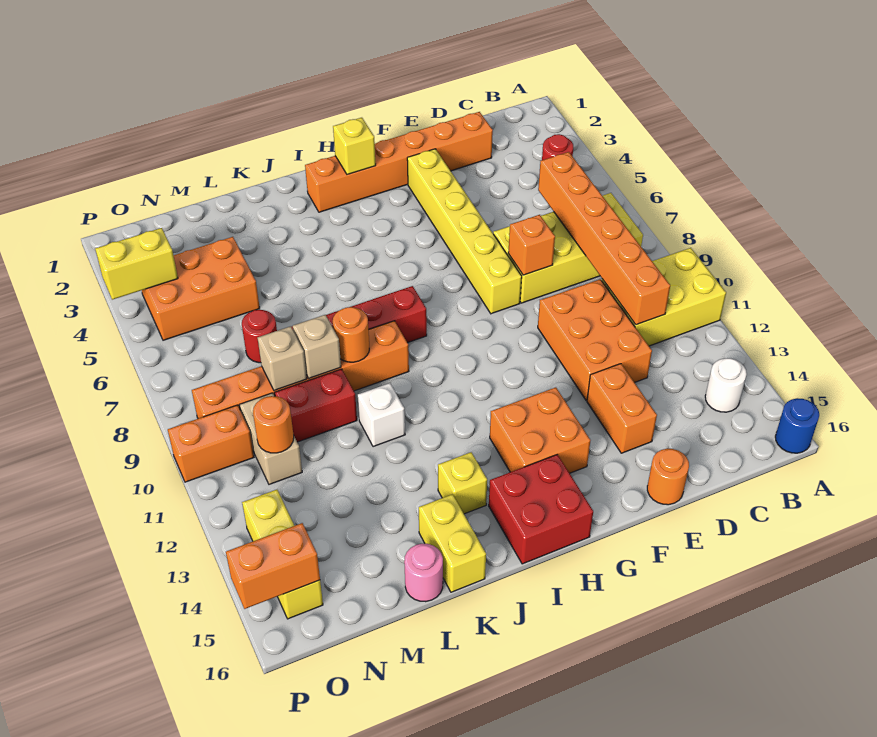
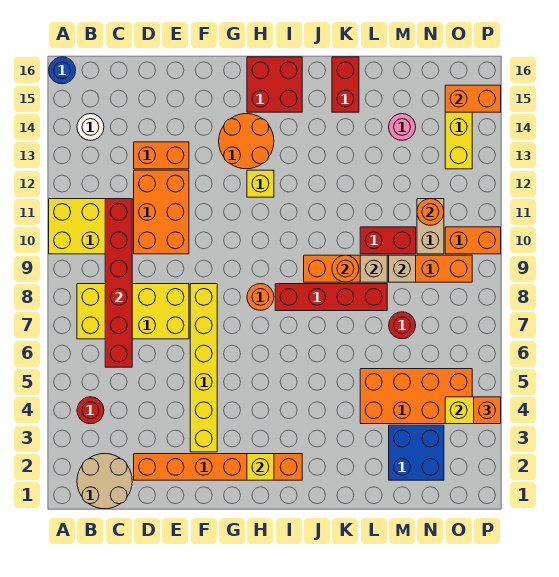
none -> tan round brick B1:C2 level 1
orange brick C6:C11 level 2 -> red brick C6:C11 level 2
orange brick E8 level 2 -> orange brick P4 level 3
orange brick E13:E14 level 1 -> orange brick D13:E13 level 1
orange round brick E16 level 1 -> orange round brick H8 level 1
orange brick G13:H14 level 1 -> orange round brick G13:H14 level 1
yellow brick J14 level 1 -> yellow brick H12 level 1
white brick K11 level 1 -> none
yellow brick K15:K16 level 1 -> red brick K15:K16 level 1
pink round brick L16 level 1 -> pink round brick M14 level 1
none -> blue brick M2:N3 level 1
orange brick M4:O5 level 1 -> orange brick L4:O5 level 1

